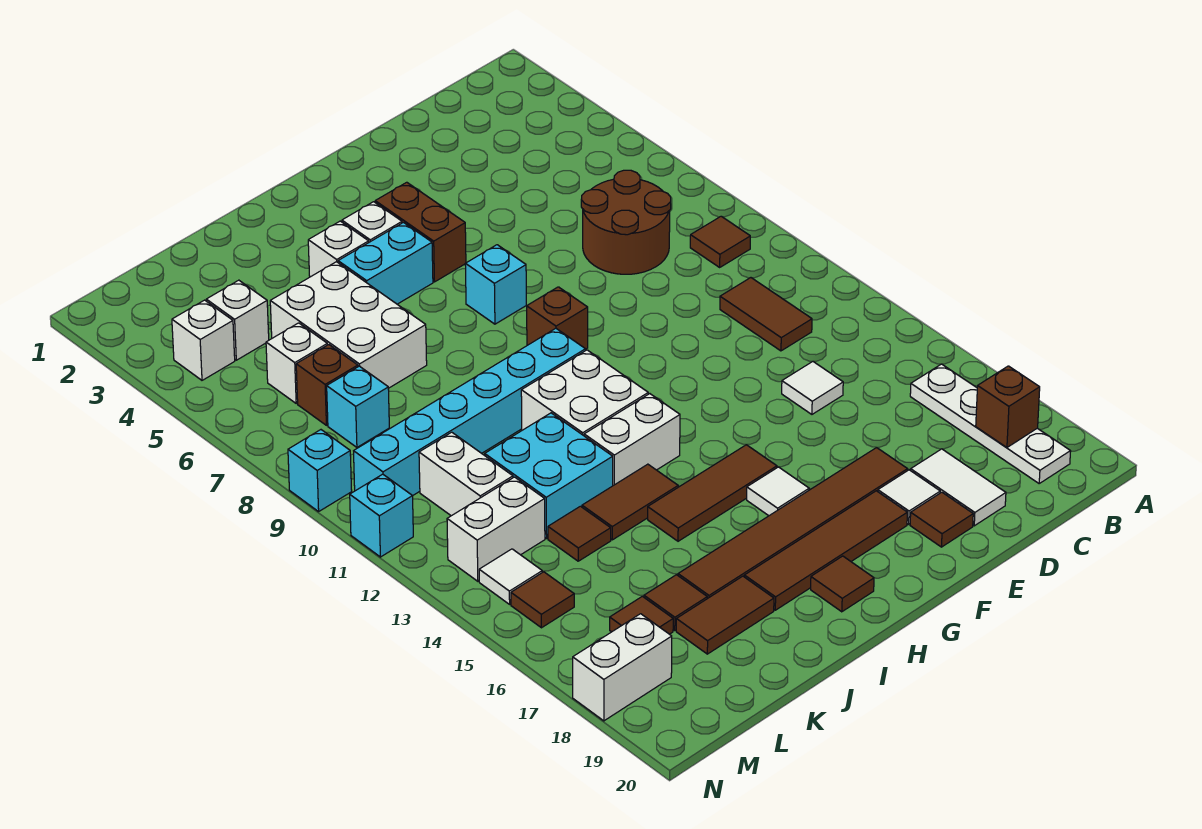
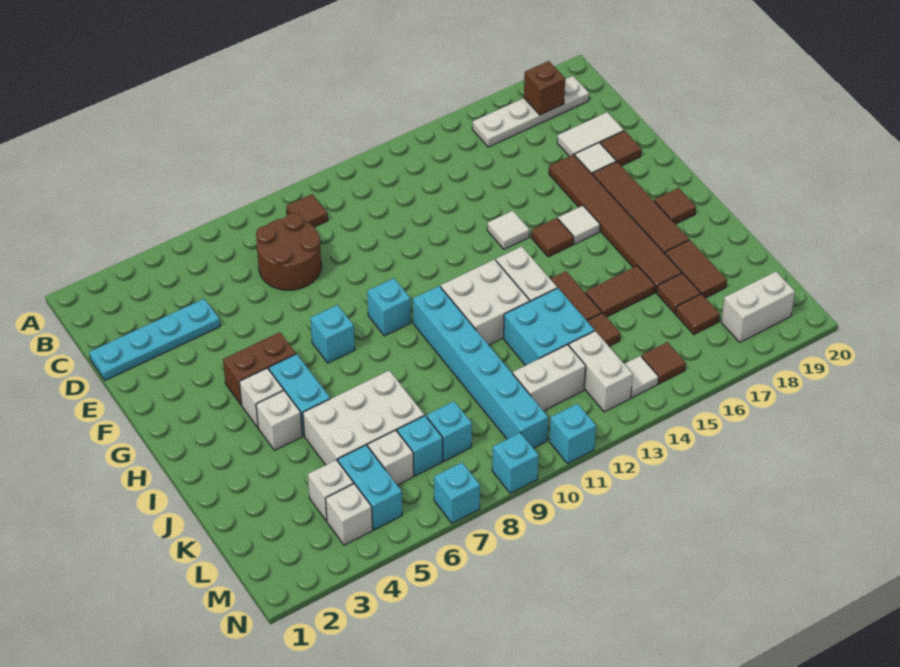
brown tile C11:C12 level 1 -> brown tile J15:J16 level 1
none -> cyan plate D1:D4 level 1
white tile D14 level 1 -> white tile F14 level 1
brown brick G9 level 1 -> cyan brick G9 level 1
brown tile G15:I15 level 1 -> brown tile G15 level 1
none -> cyan brick L5:M5 level 1
brown brick L7 level 1 -> cyan brick L7 level 1
white brick M18:N18 level 1 -> white brick M18:M19 level 1
none -> cyan brick N7 level 1

